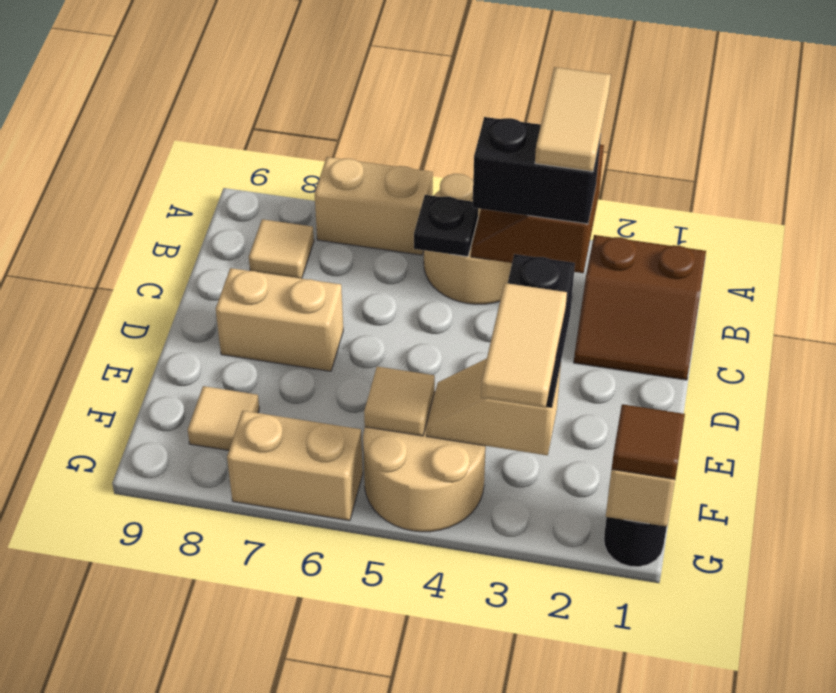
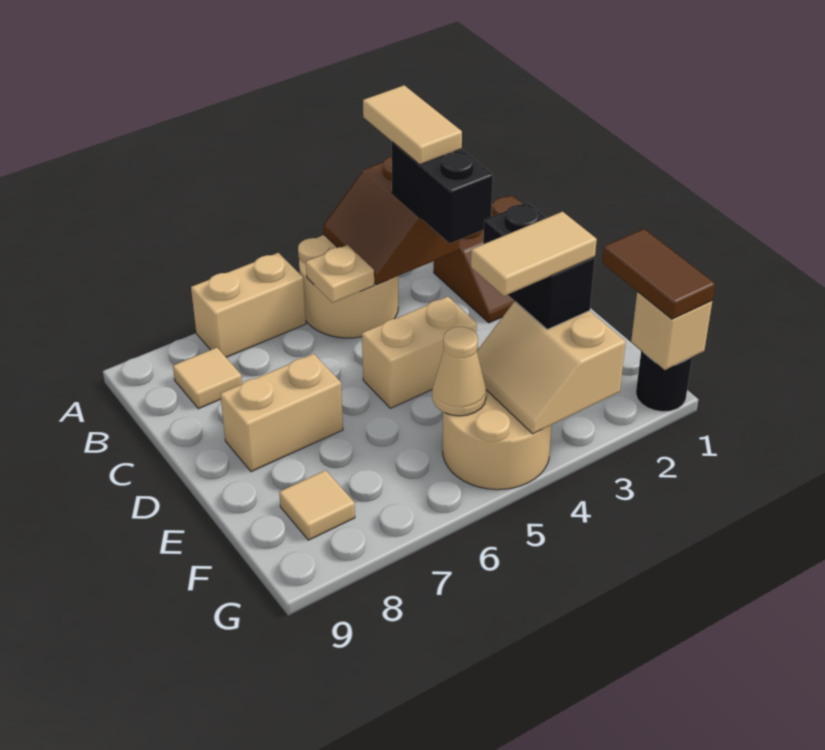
black brick B3:B4 level 3 -> black brick B3:C3 level 3
black plate B5 level 2 -> tan plate B5 level 2
tan slope F3:F4 level 2 top 3 -> tan slope F3:G4 level 2 top 3
tan tile F3:G3 level 4 -> tan tile F3:F4 level 4
tan tile F5 level 2 -> tan cone F5 level 2
brown tile G1 level 3 -> brown tile F1:G1 level 3
tan brick G6:G7 level 1 -> tan brick D4:D5 level 1

